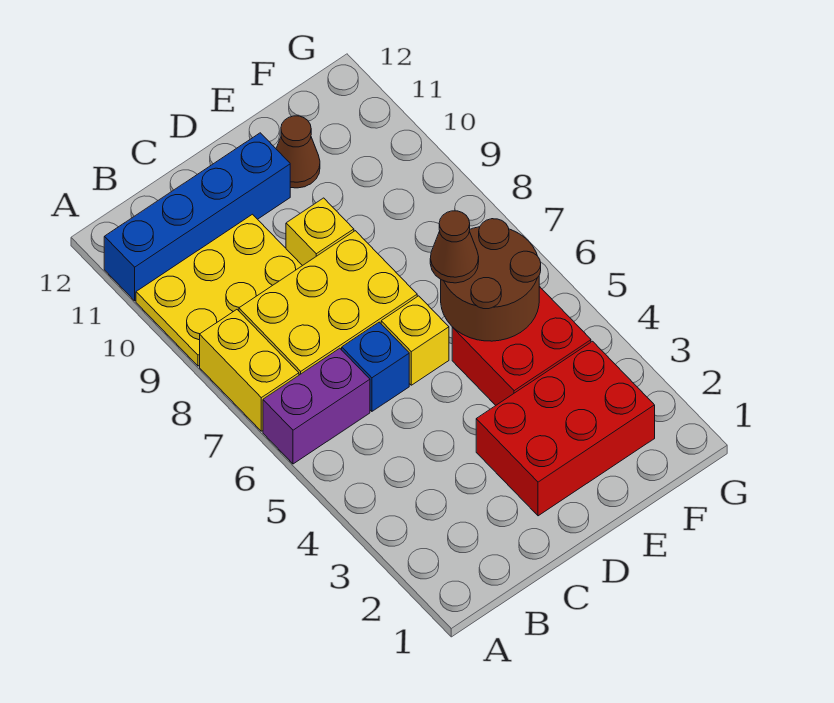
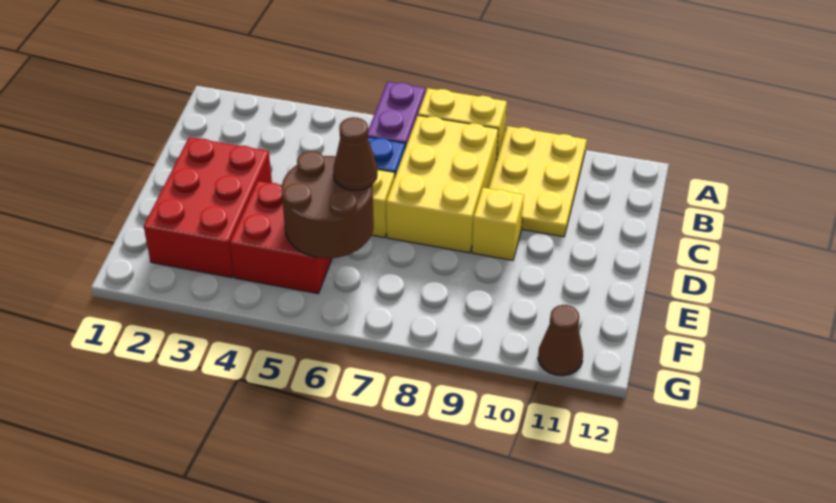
blue brick A11:D11 level 1 -> none
brown cone E11 level 1 -> brown cone G11 level 1

